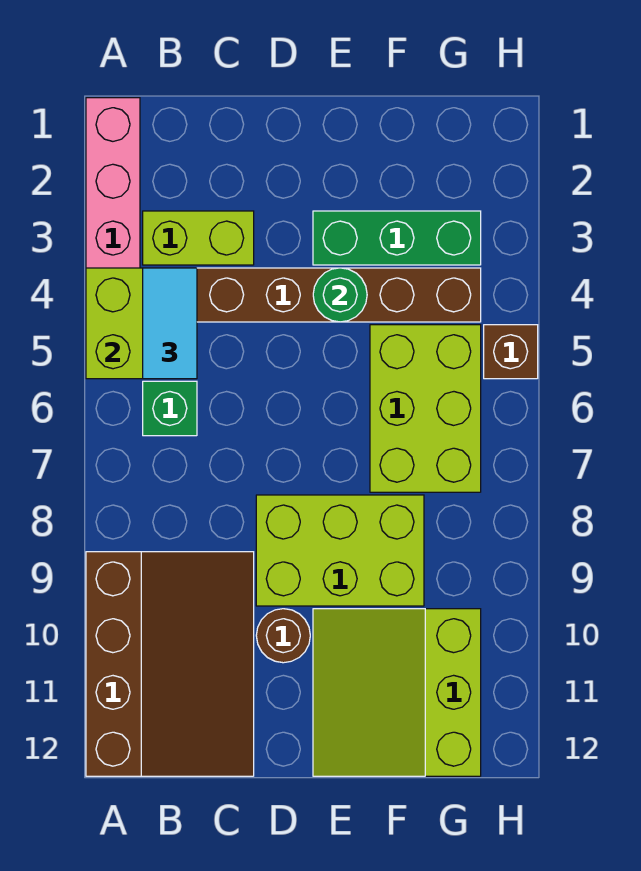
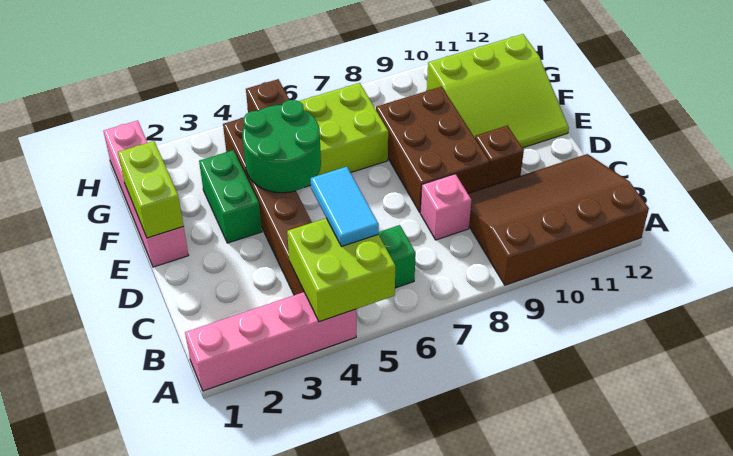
lime brick B3:C3 level 1 -> lime brick E1:F1 level 2
cyan tile B4:B5 level 3 -> cyan tile B5:C5 level 3
none -> pink brick C8 level 1
lime brick D8:F9 level 1 -> brown brick D8:F9 level 1
brown round brick D10 level 1 -> brown brick D10 level 1
none -> pink brick E1:H1 level 1
green brick E3:G3 level 1 -> green brick E3:F3 level 1
green round brick E4 level 2 -> green round brick E4:F5 level 2

